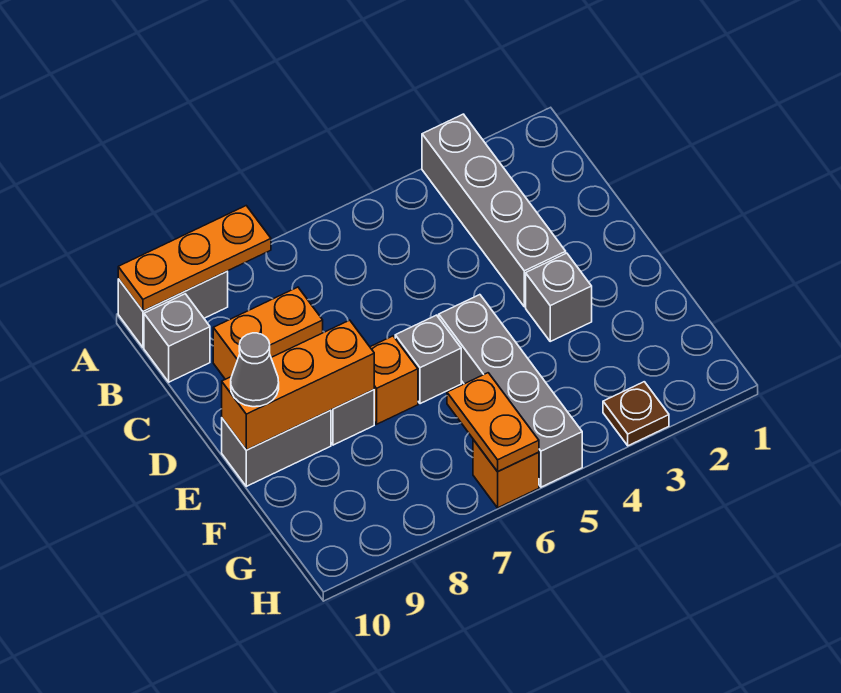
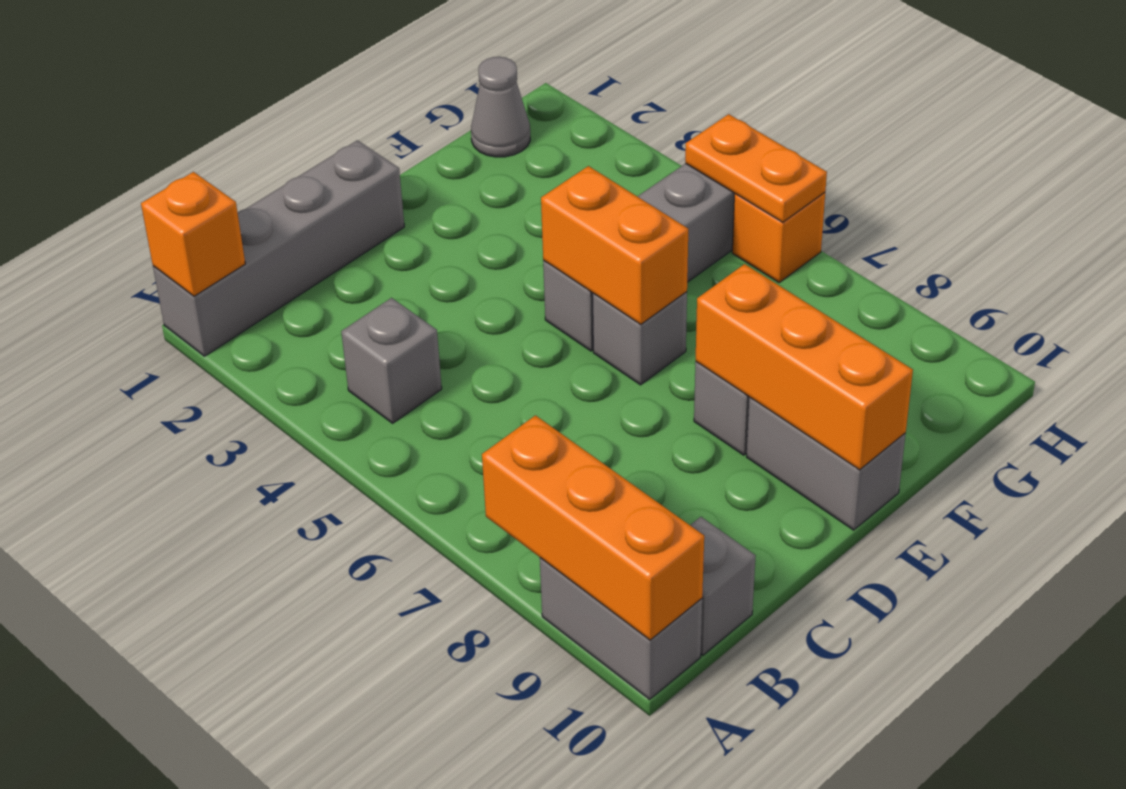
grey brick A3:D3 level 1 -> grey brick A1:D1 level 1
orange plate A8:A10 level 2 -> orange brick A8:A10 level 2
orange brick C8:C9 level 1 -> orange brick E5:E6 level 2
grey brick E3 level 1 -> grey brick B4 level 1
orange brick E7 level 1 -> orange brick A1 level 2
grey cone E10 level 3 -> grey cone G1 level 1
orange plate G6:H6 level 2 -> orange plate H5:H6 level 2
brown plate H3 level 1 -> none

